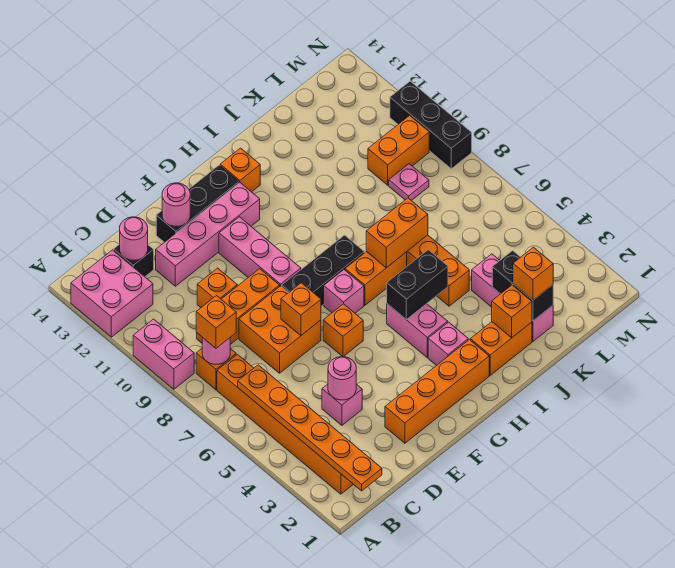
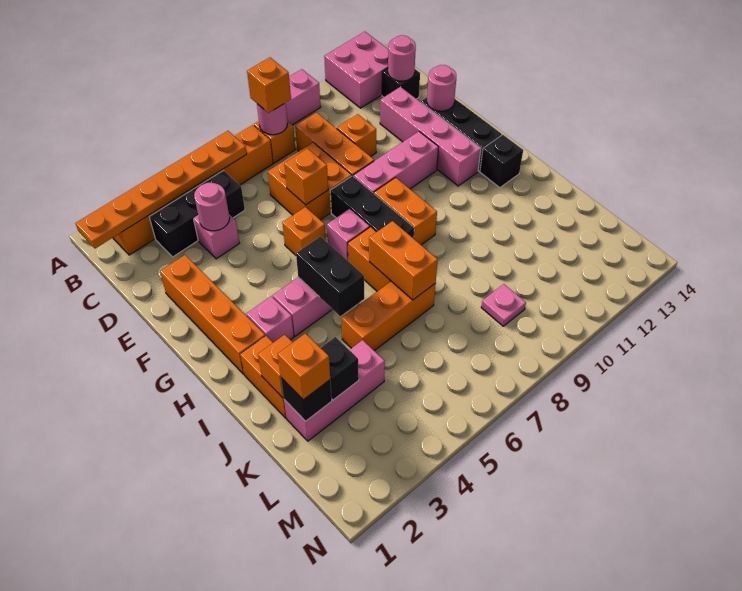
orange brick H13 level 1 -> black brick H13 level 1
orange brick L10:M10 level 1 -> orange brick G9:H9 level 1
black brick N9:N11 level 1 -> black brick C3:C5 level 1

